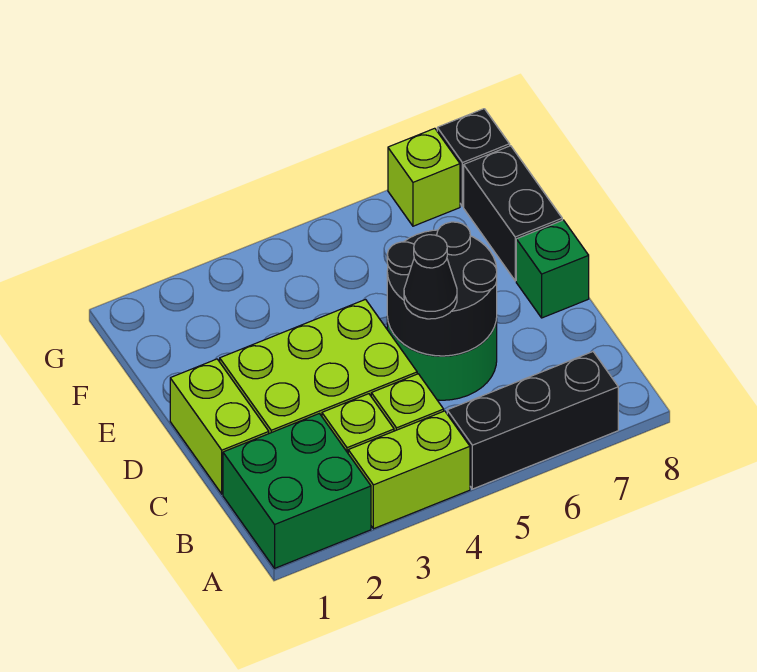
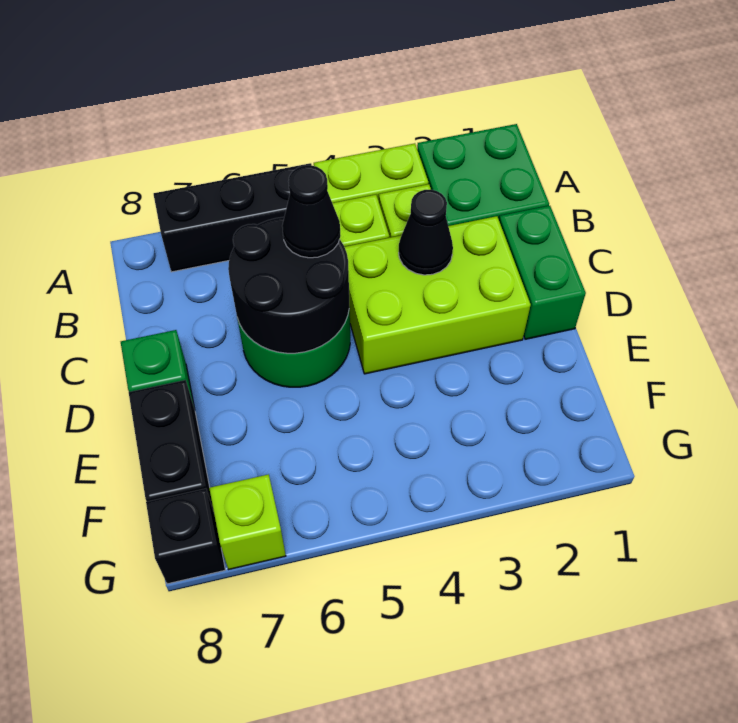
lime brick C1:D1 level 1 -> green brick C1:D1 level 1
none -> black cone C3 level 2

